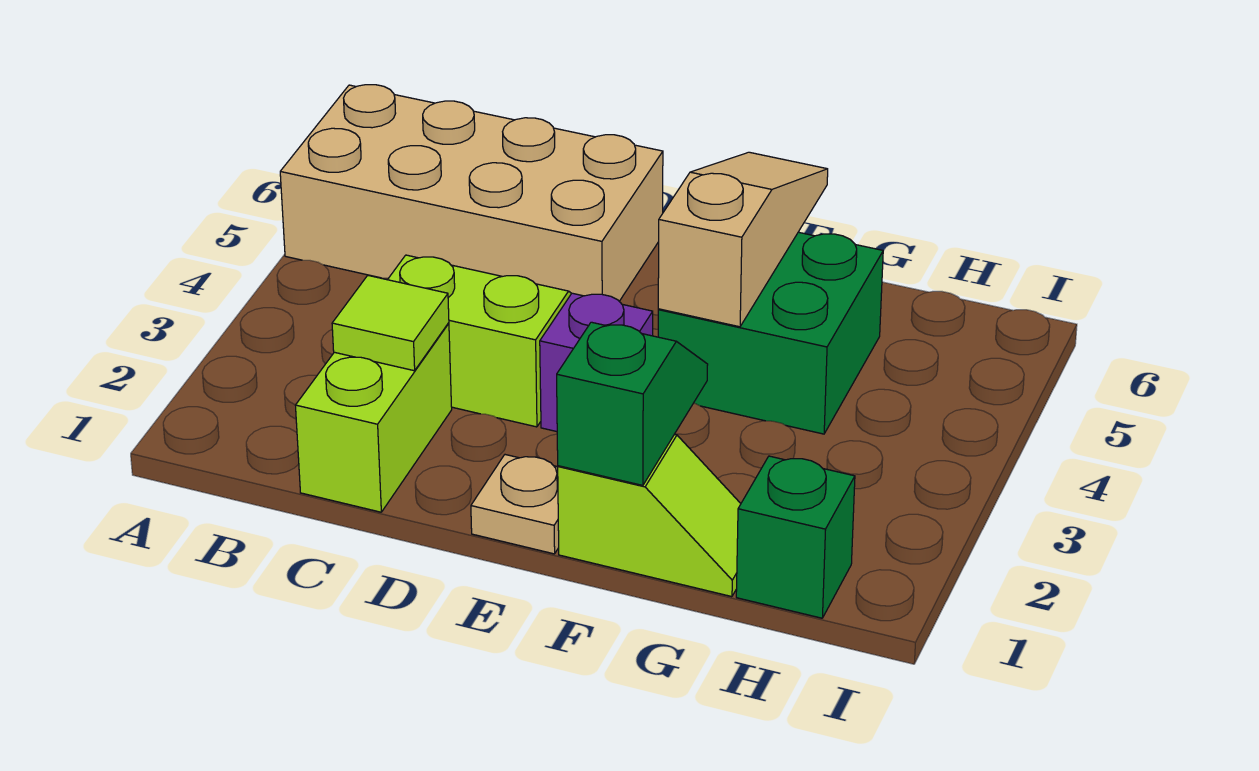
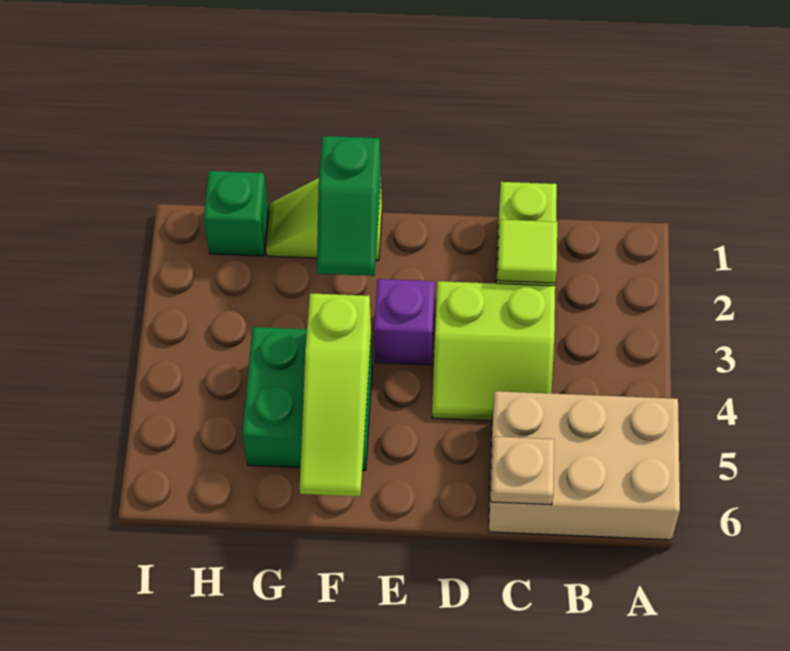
tan brick A5:D6 level 1 -> tan brick A5:C6 level 1
tan plate E1 level 1 -> tan plate C6 level 2
tan slope F4:F6 level 2 top 4 -> lime slope F4:F6 level 2 top 4

